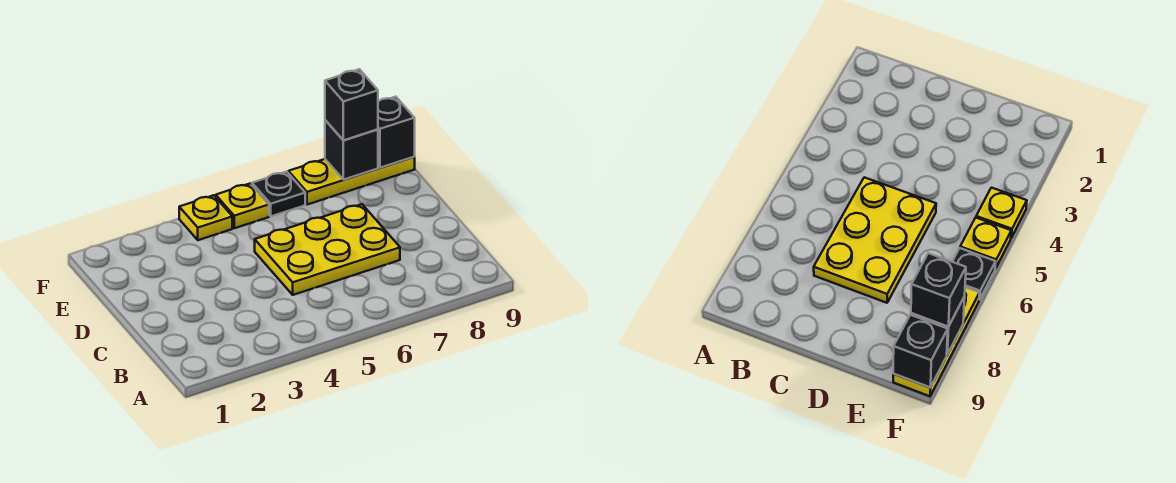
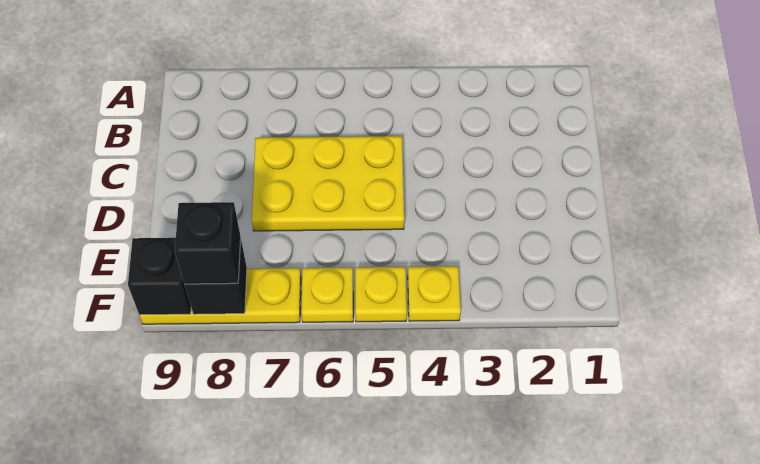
black plate F6 level 1 -> yellow plate F6 level 1

